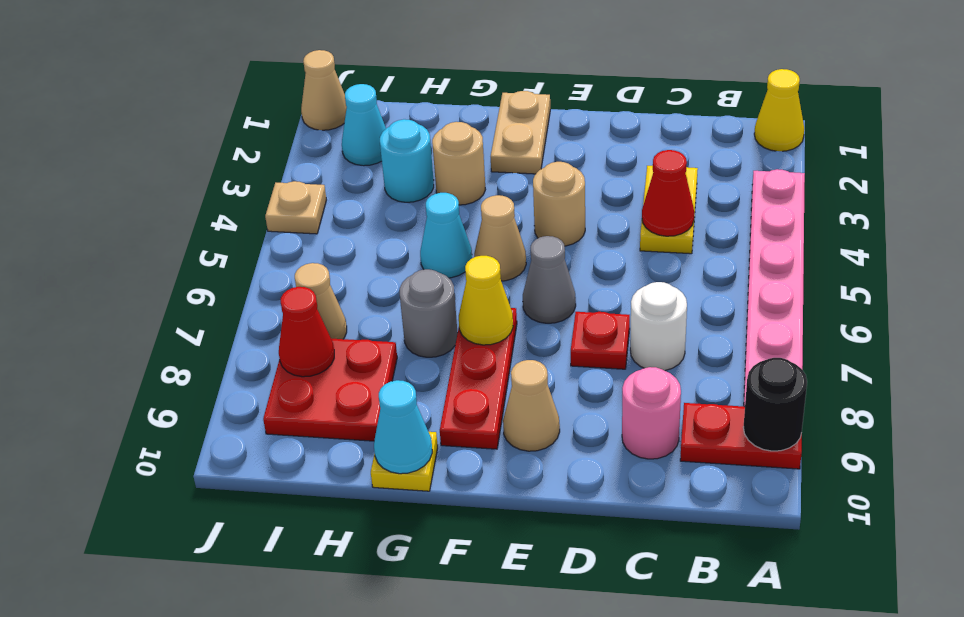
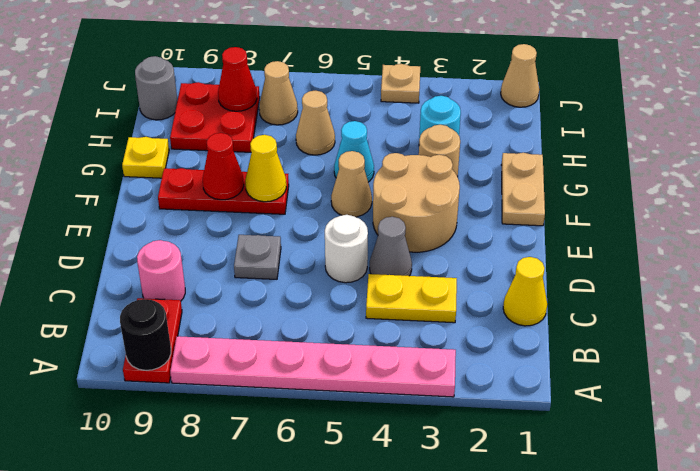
yellow cone A1 level 1 -> yellow cone C1 level 1
red cone C4 level 2 -> red cone F8 level 2
white round brick C7 level 1 -> white round brick D5 level 1
red plate D7 level 1 -> grey plate D7 level 1
tan round brick E4 level 1 -> tan round brick E3:F4 level 1
grey cone E6 level 1 -> grey cone D4 level 1
tan cone E9 level 1 -> tan cone H6 level 1
tan plate F1:F2 level 1 -> tan plate F1:G1 level 1
grey round brick G7 level 1 -> grey round brick I10 level 1
cyan cone G10 level 2 -> none
cyan cone I2 level 1 -> none

